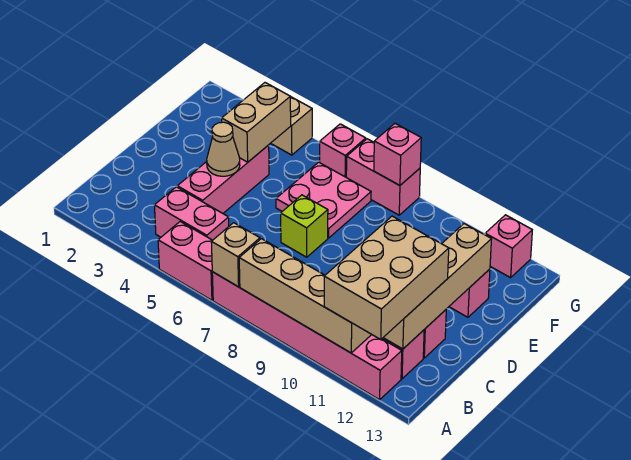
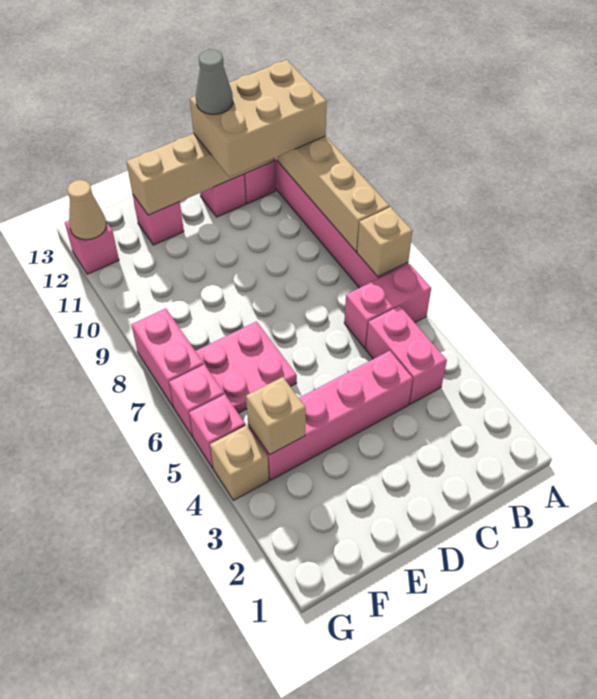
pink brick A5:A6 level 1 -> pink brick A6:B6 level 1
pink brick C4:E4 level 1 -> pink brick C4:F4 level 1
none -> grey cone C12 level 4
tan cone D4 level 2 -> tan cone G12 level 2
lime brick D7 level 1 -> none
tan brick E4:F4 level 2 -> tan brick F4 level 2
pink brick G8 level 2 -> pink brick G5 level 1

